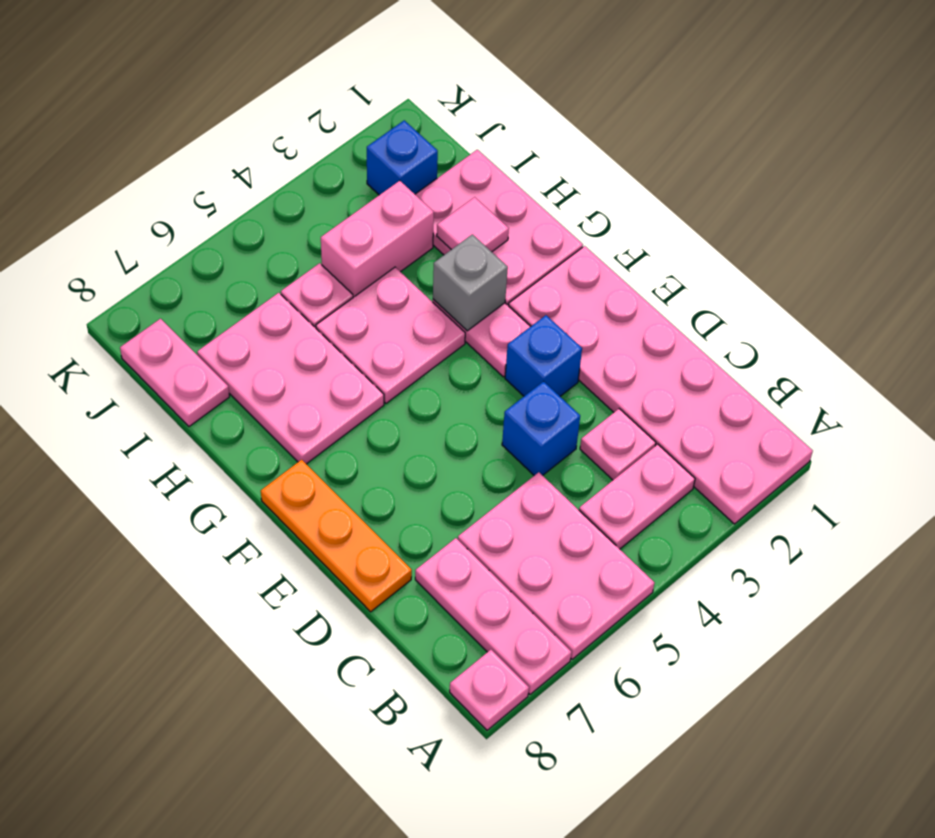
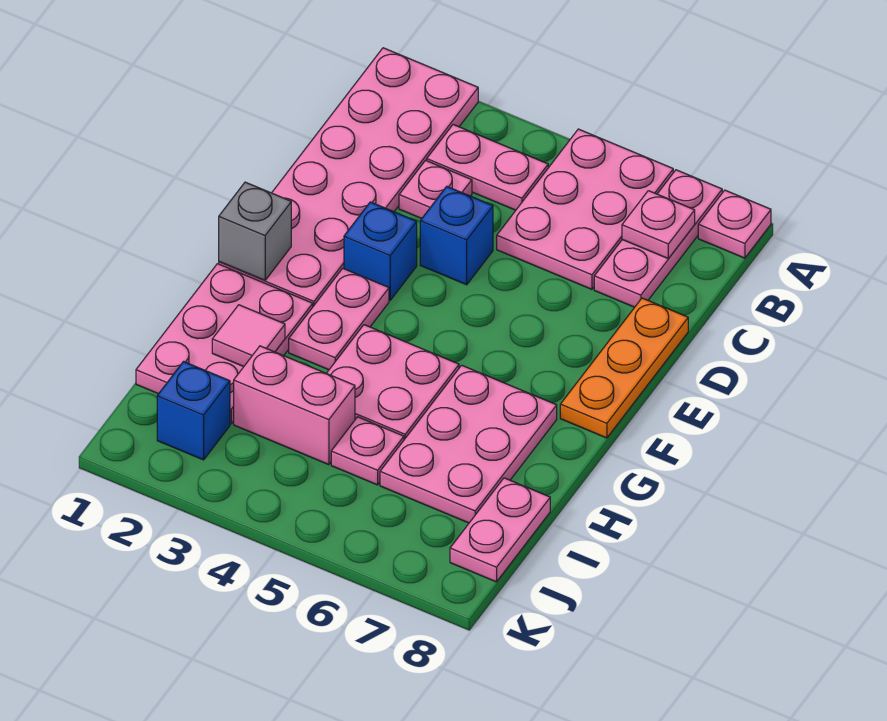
none -> pink plate B7 level 2
grey brick G3 level 2 -> grey brick F1 level 2

